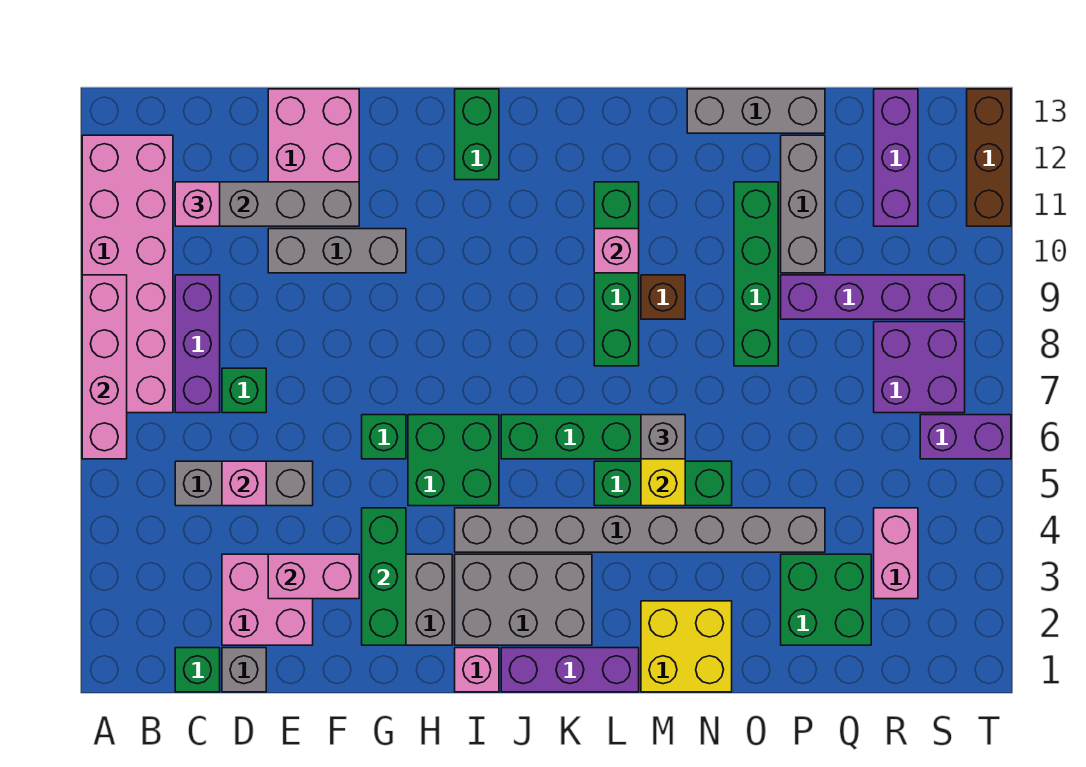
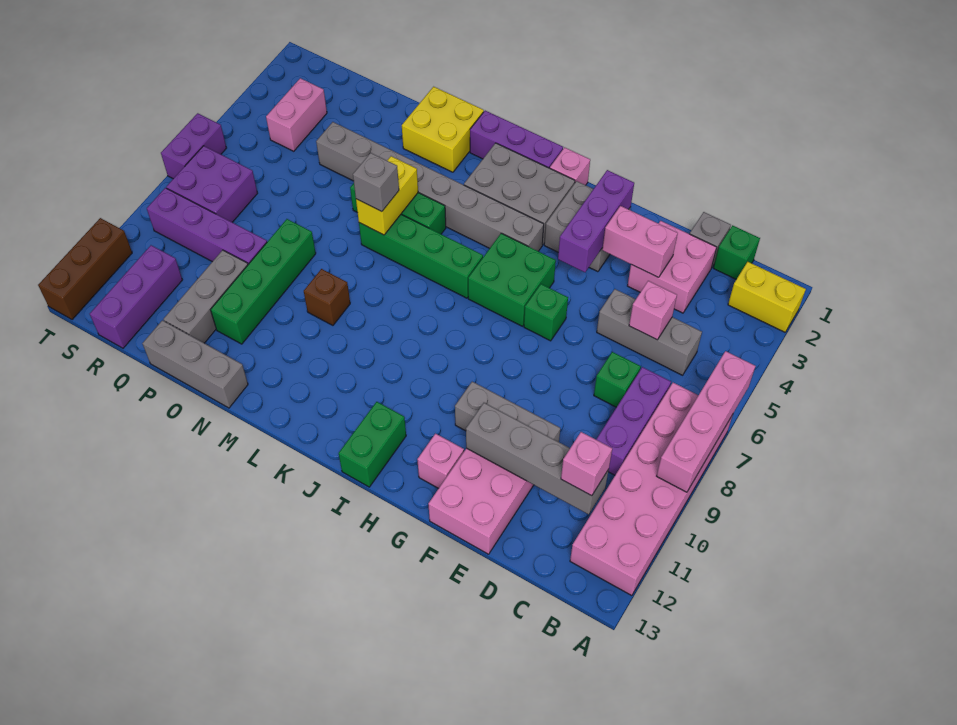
none -> yellow brick A2:B2 level 1
green brick G2:G4 level 2 -> purple brick G2:G4 level 2
green brick L8:L11 level 1 -> none
pink brick L10 level 2 -> pink brick G12 level 1
green brick P2:Q3 level 1 -> none
purple brick S6:T6 level 1 -> purple brick T6:T7 level 1

